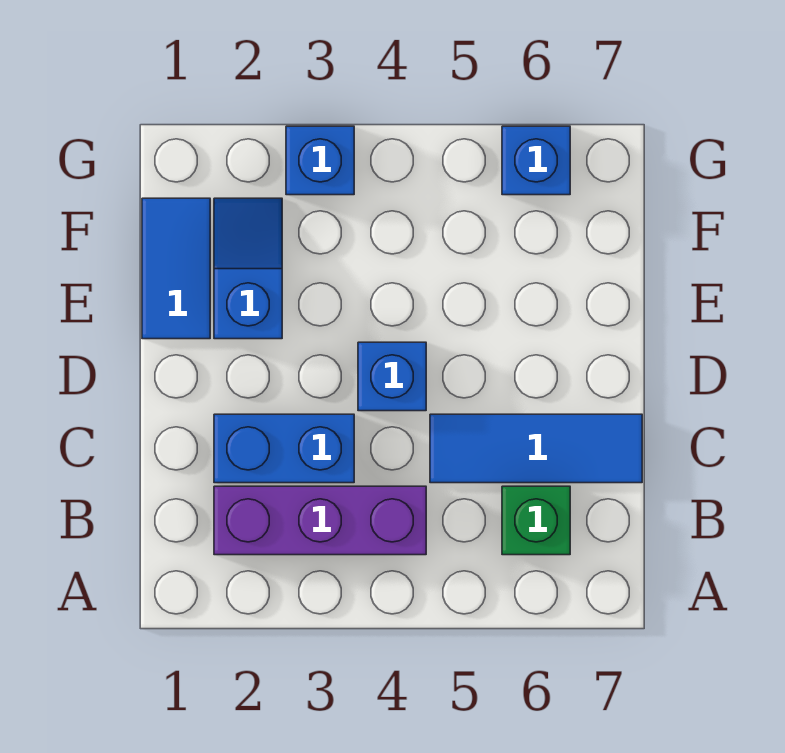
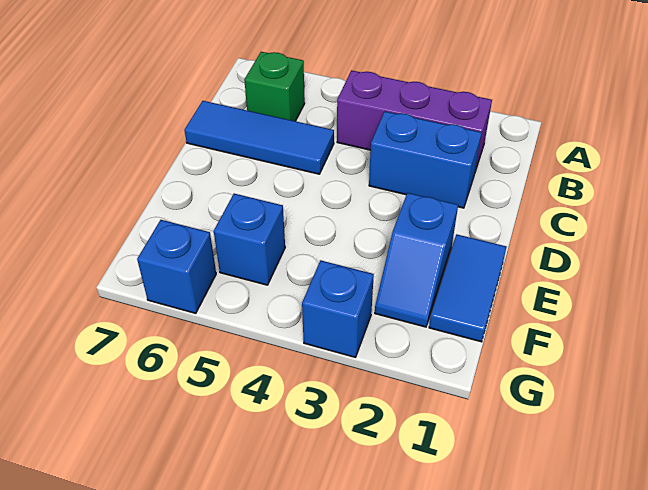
blue brick D4 level 1 -> blue brick F5 level 1

